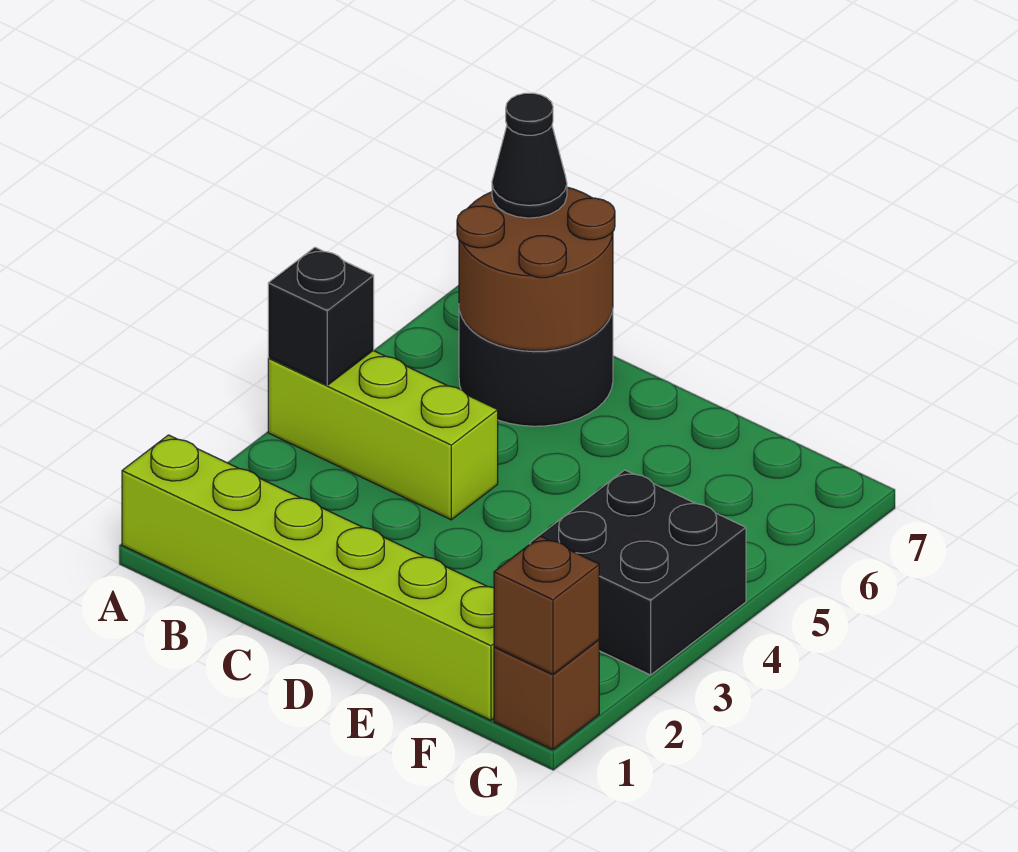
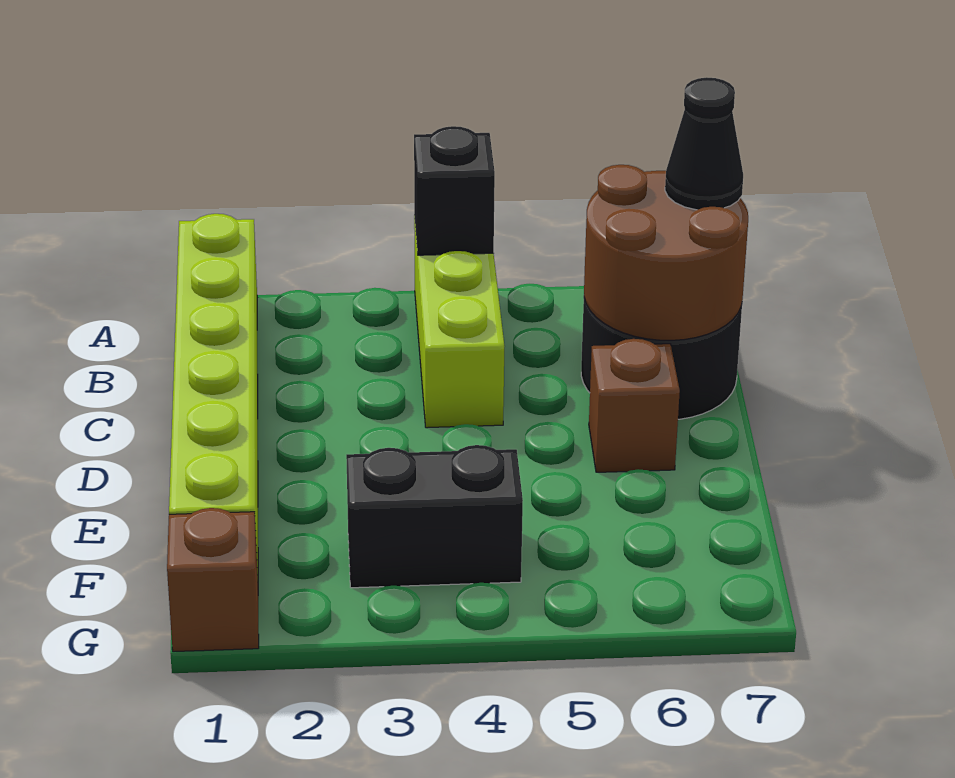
black brick F3:G4 level 1 -> black brick F3:F4 level 1
brown brick G1 level 2 -> brown brick D6 level 1

